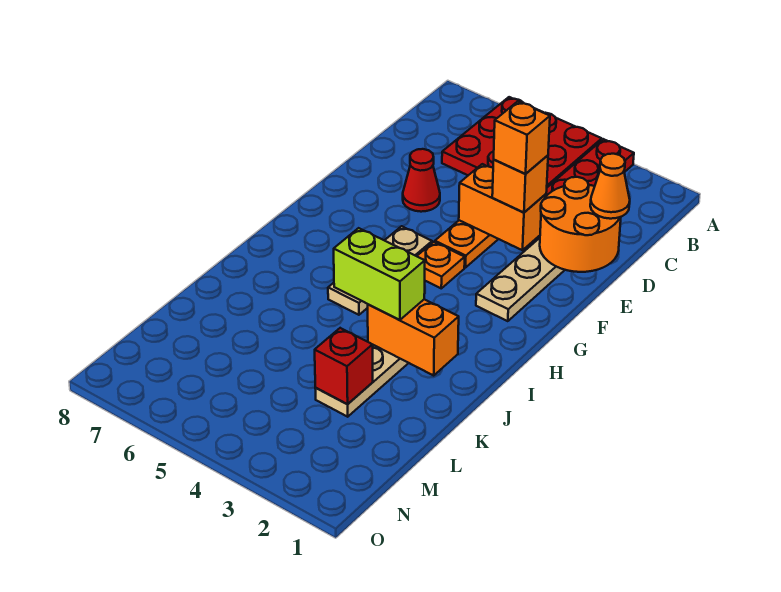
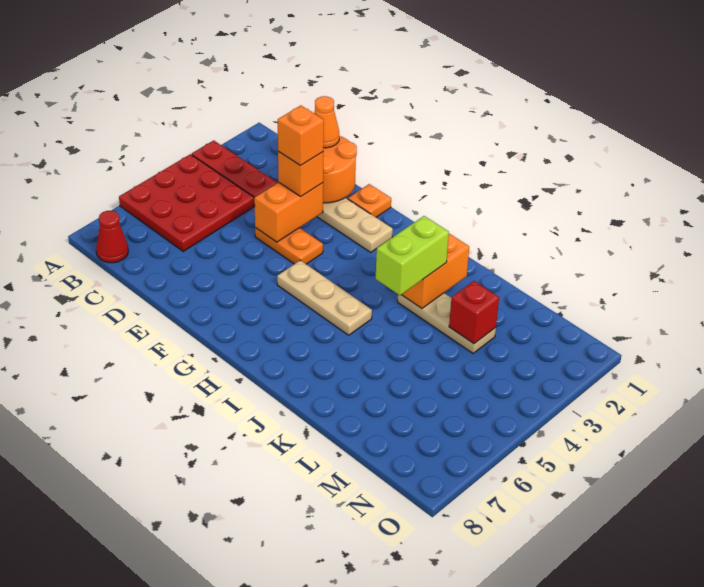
red cone E6 level 1 -> red cone B8 level 1
orange plate G4 level 1 -> orange plate F1 level 1

